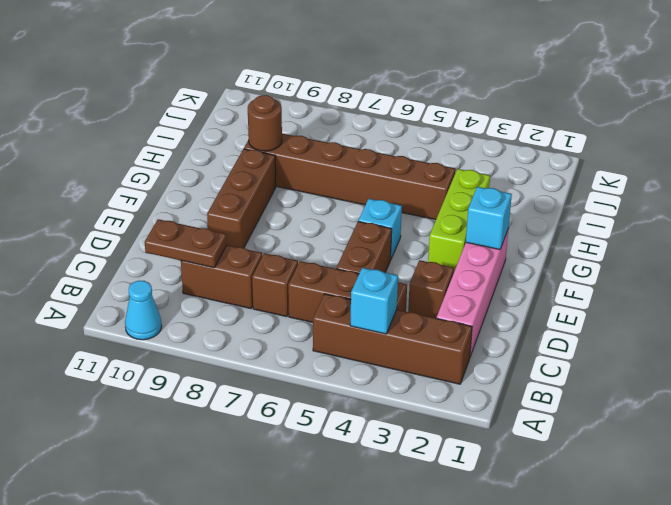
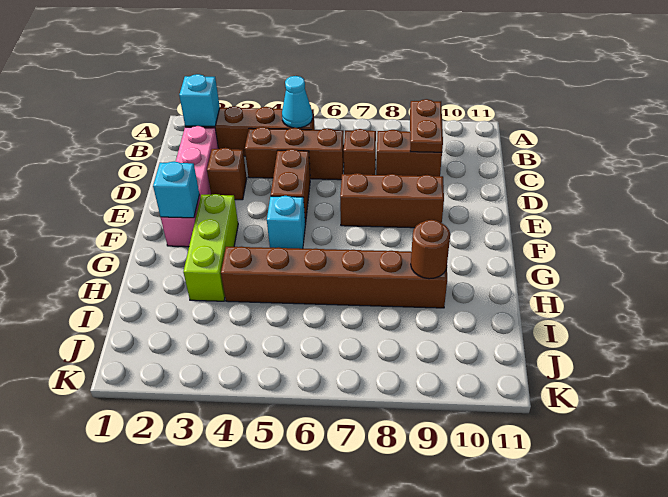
cyan cone A10 level 1 -> cyan cone B5 level 2
cyan brick B4 level 2 -> cyan brick B2 level 2
brown plate C9:C10 level 2 -> brown plate B9:C9 level 2
brown brick E9:G9 level 1 -> brown brick E7:E9 level 1

